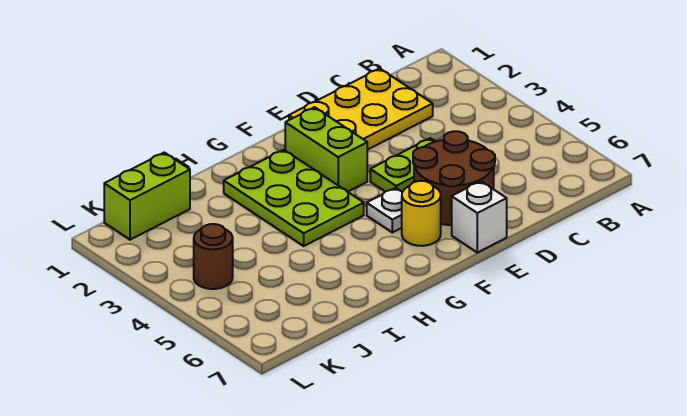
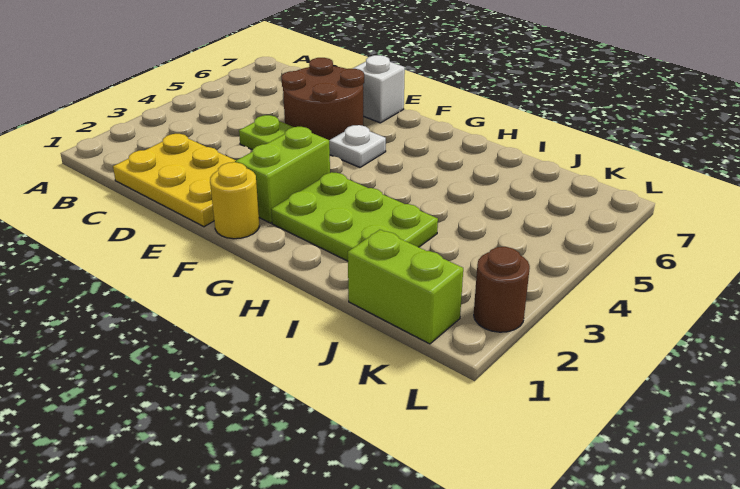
yellow round brick F6 level 1 -> yellow round brick F1 level 1
lime plate G2:H4 level 1 -> lime plate G2:I3 level 1
brown round brick K4 level 1 -> brown round brick L2 level 1

